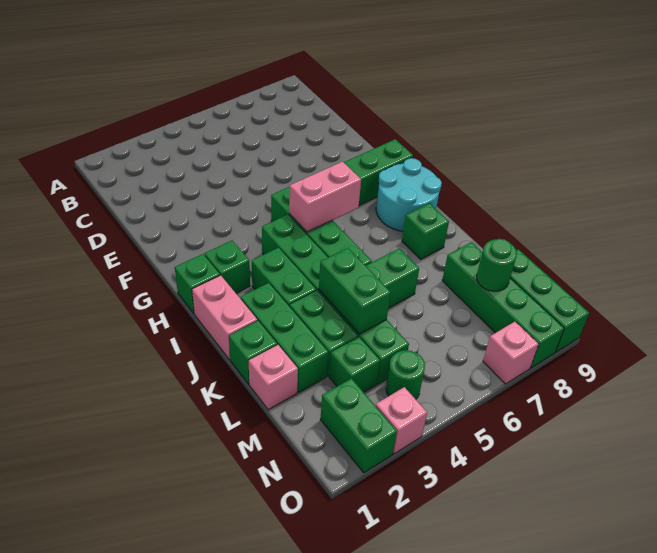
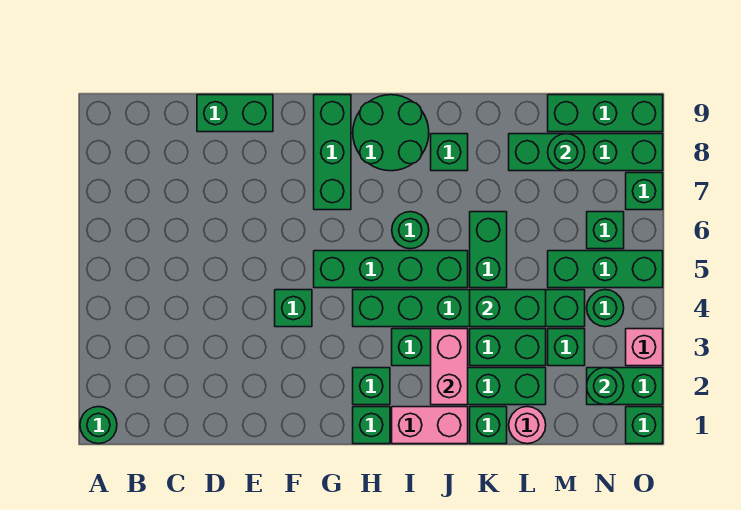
none -> green round brick A1 level 1
none -> green brick D9:E9 level 1
none -> green brick F4 level 1
pink brick H5:H6 level 2 -> pink brick J2:J3 level 2
cyan round brick H8:I9 level 1 -> green round brick H8:I9 level 1
none -> green round brick I6 level 1
pink brick L1 level 1 -> pink round brick L1 level 1
none -> green brick M5:O5 level 1
none -> green round brick N2 level 2
none -> green brick N6 level 1
none -> green brick O1 level 1
pink brick O7 level 1 -> green brick O7 level 1

